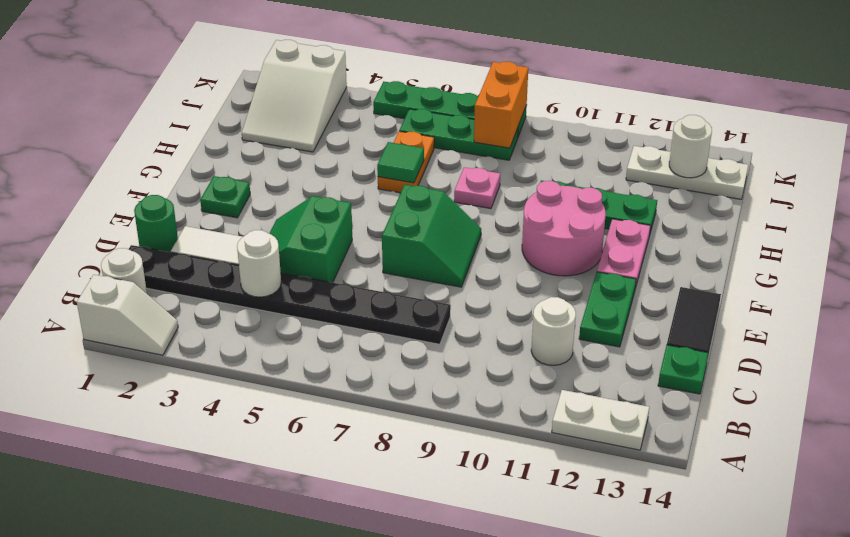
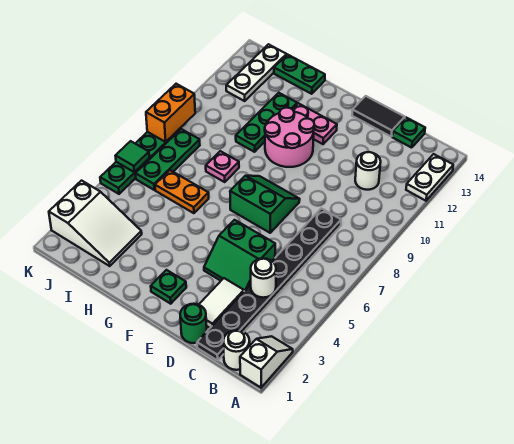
green plate D12:E12 level 1 -> green plate H14:I14 level 1
green tile H6 level 2 -> green tile K6 level 2
orange brick J8:K8 level 2 -> orange brick K8:K9 level 2
white round brick J13 level 2 -> none

